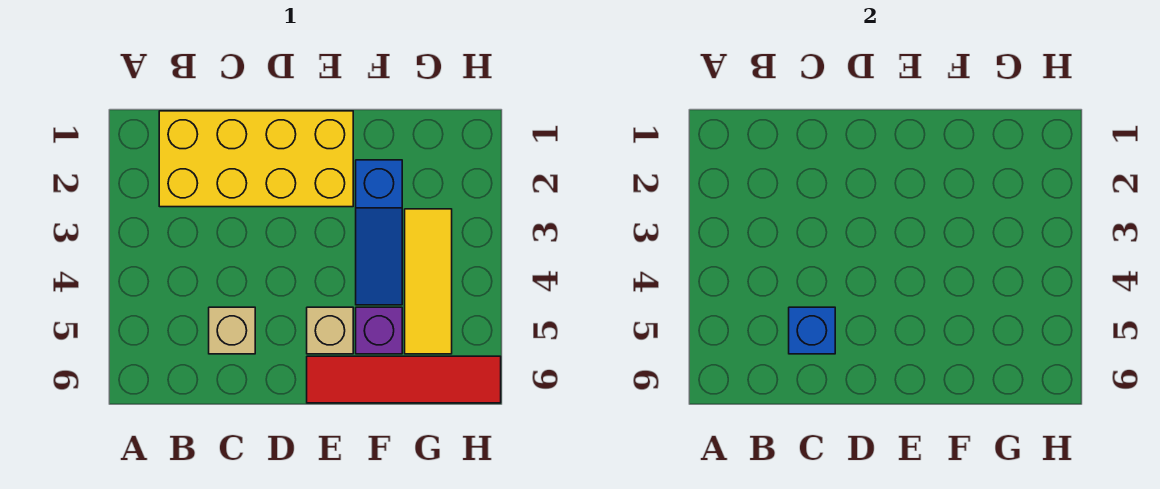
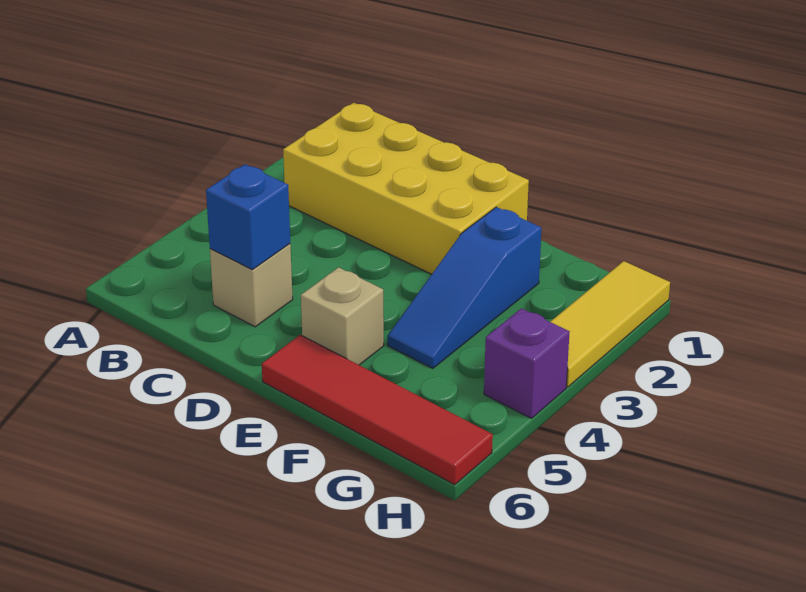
purple brick F5 level 1 -> purple brick H4 level 1
yellow tile G3:G5 level 1 -> yellow tile H1:H3 level 1

